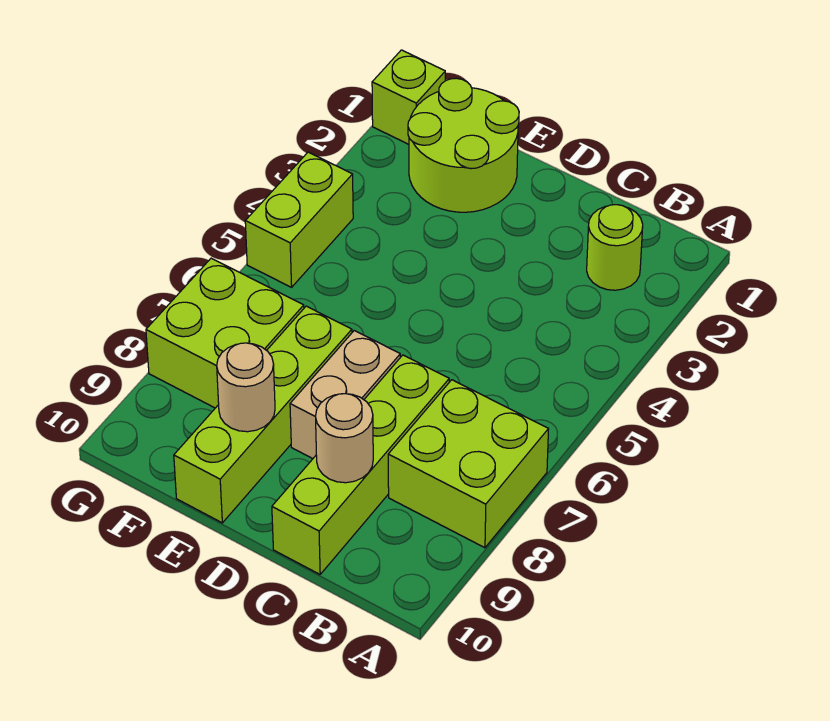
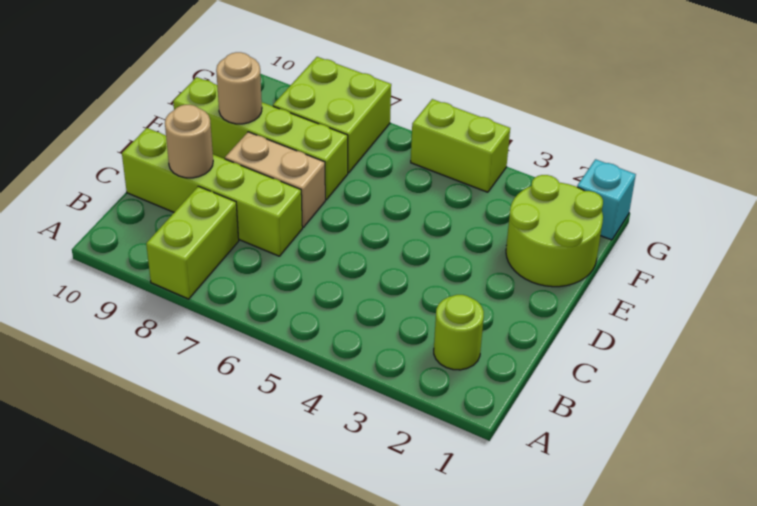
lime brick A7:B8 level 1 -> lime brick A8:B8 level 1
lime brick G1 level 1 -> cyan brick G1 level 1

